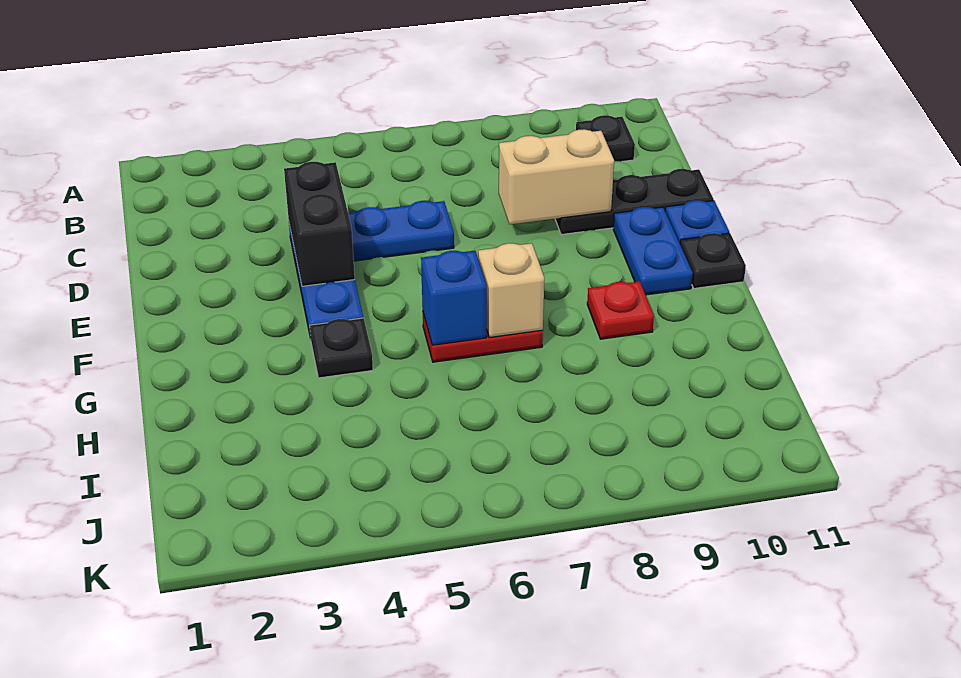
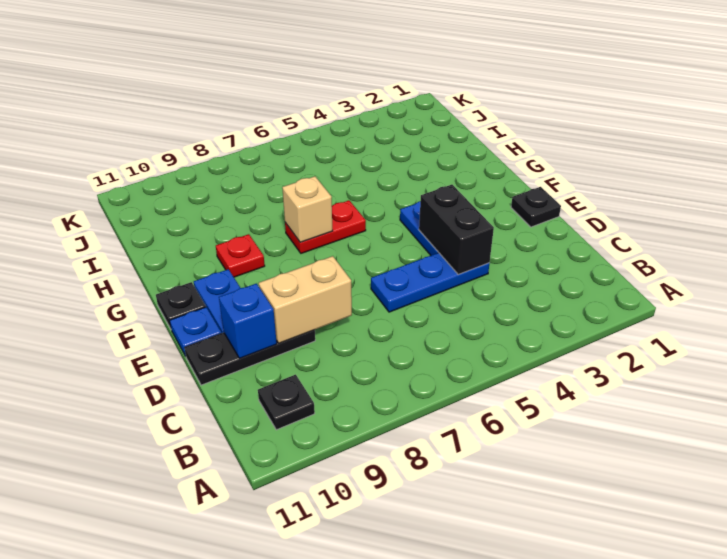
black plate G4 level 1 -> black plate E1 level 1
blue brick G6 level 2 -> blue brick D10 level 2

